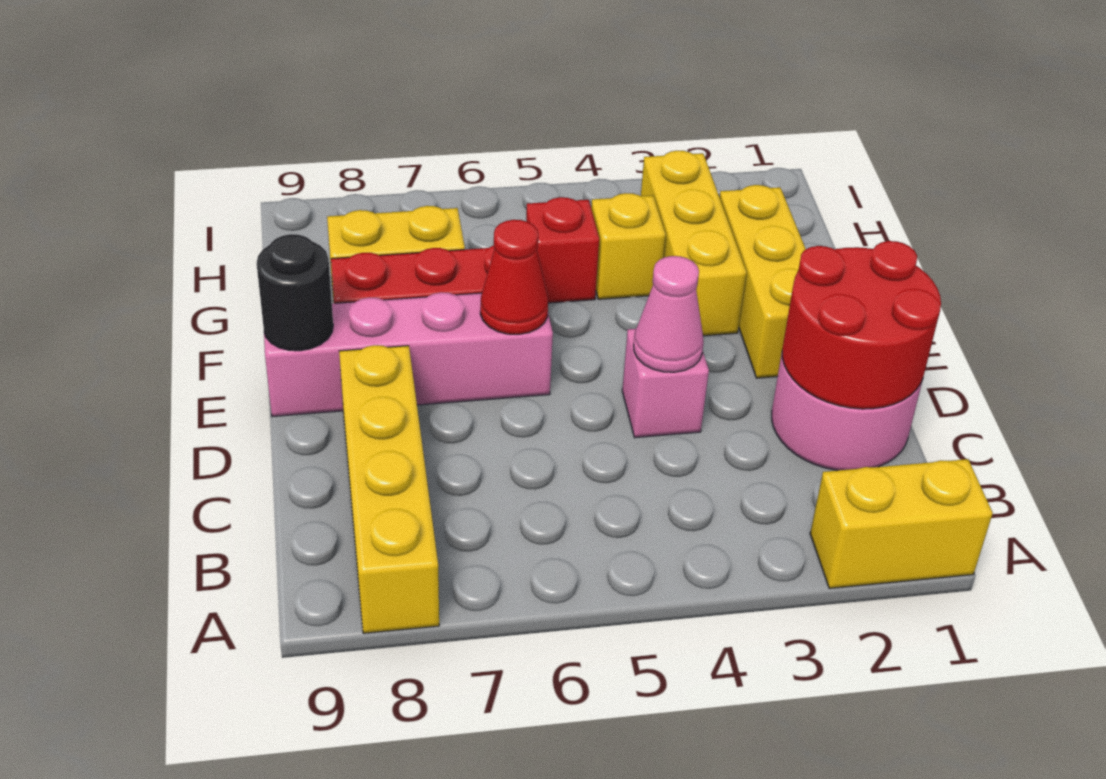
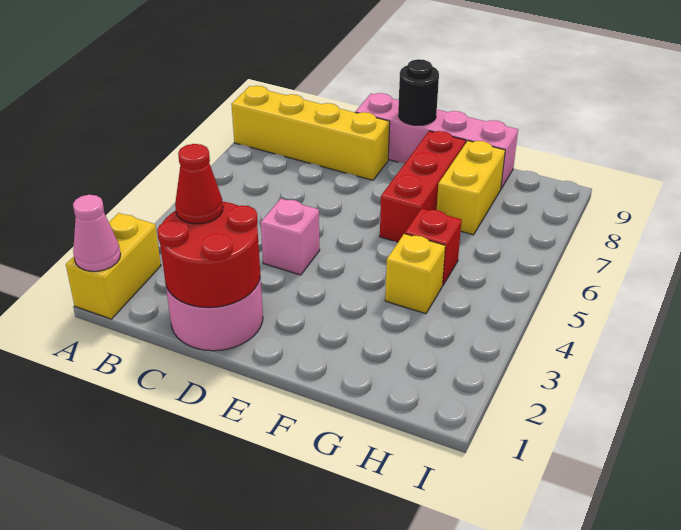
pink cone D4 level 2 -> pink cone A1 level 2
yellow brick E2:G2 level 1 -> none
pink brick E6:E9 level 1 -> pink brick D9:G9 level 1
red cone E6 level 2 -> red cone C2 level 3
yellow brick F3:H3 level 1 -> none

